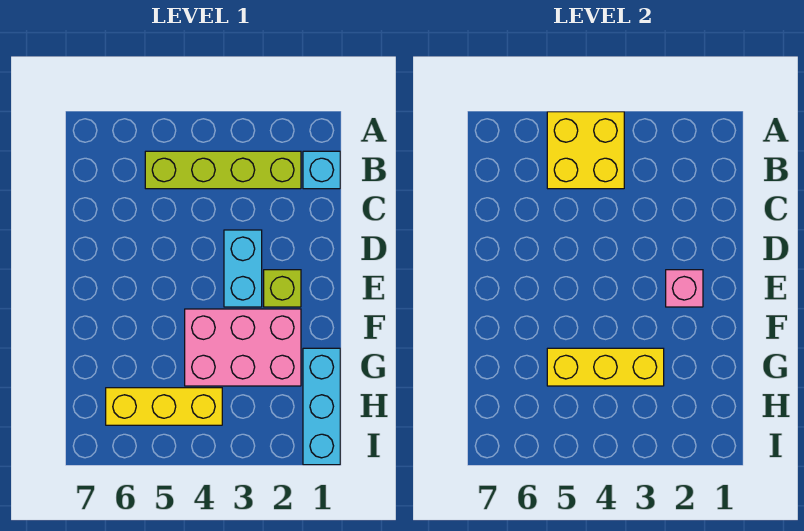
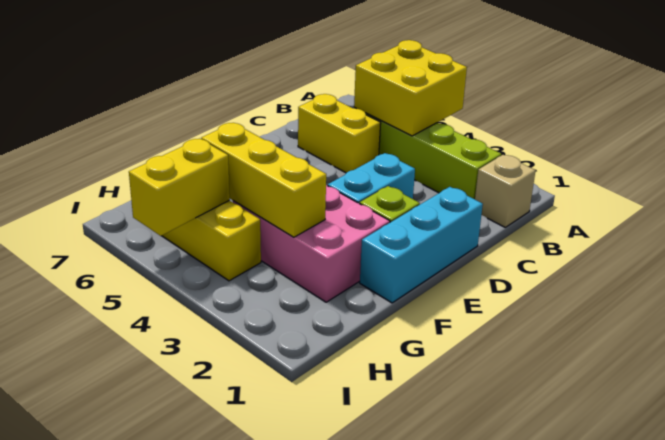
cyan brick B1 level 1 -> tan brick B1 level 1
none -> yellow brick C5:C6 level 1
pink brick E2 level 2 -> none
cyan brick G1:I1 level 1 -> cyan brick D1:F1 level 1
none -> yellow brick H5:I5 level 2

